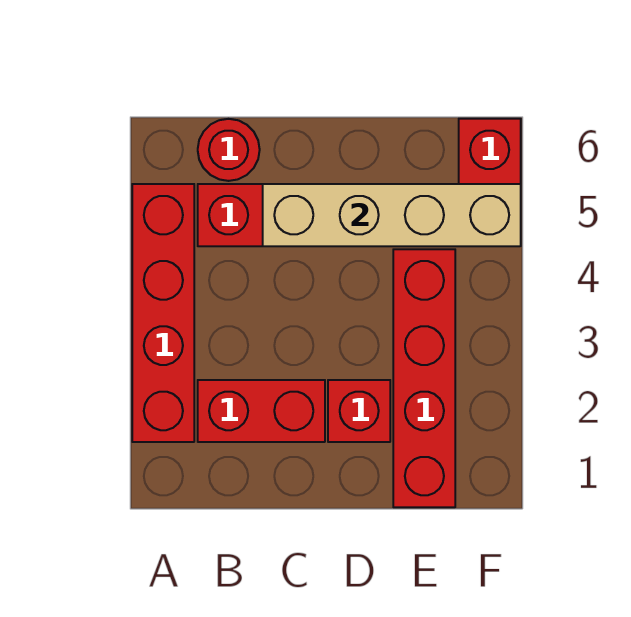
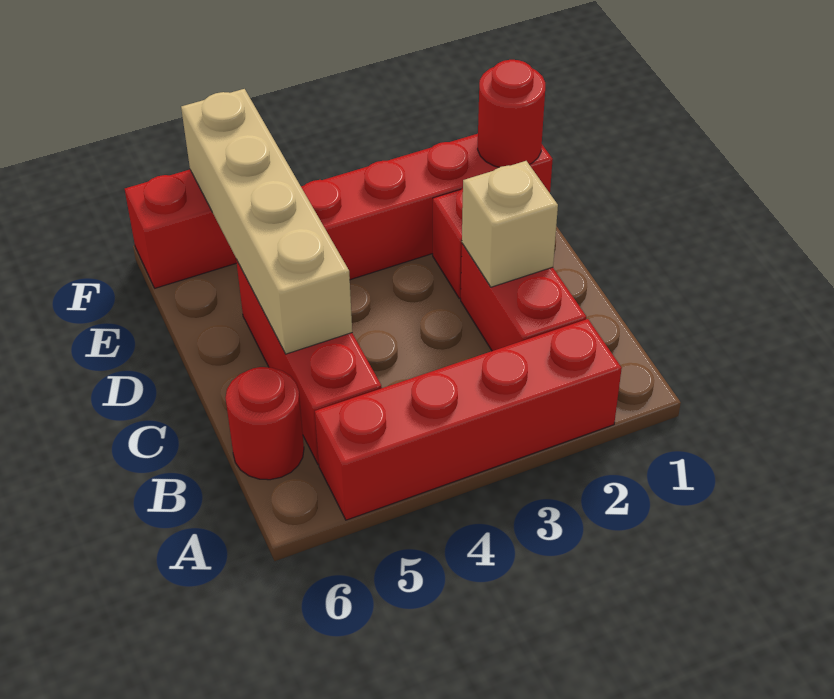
none -> tan brick C2 level 2
none -> red round brick E1 level 2

